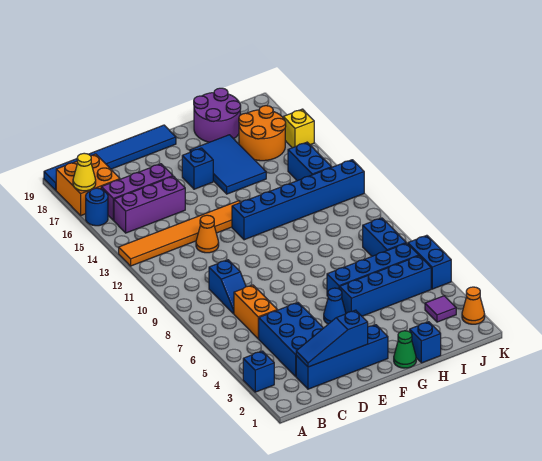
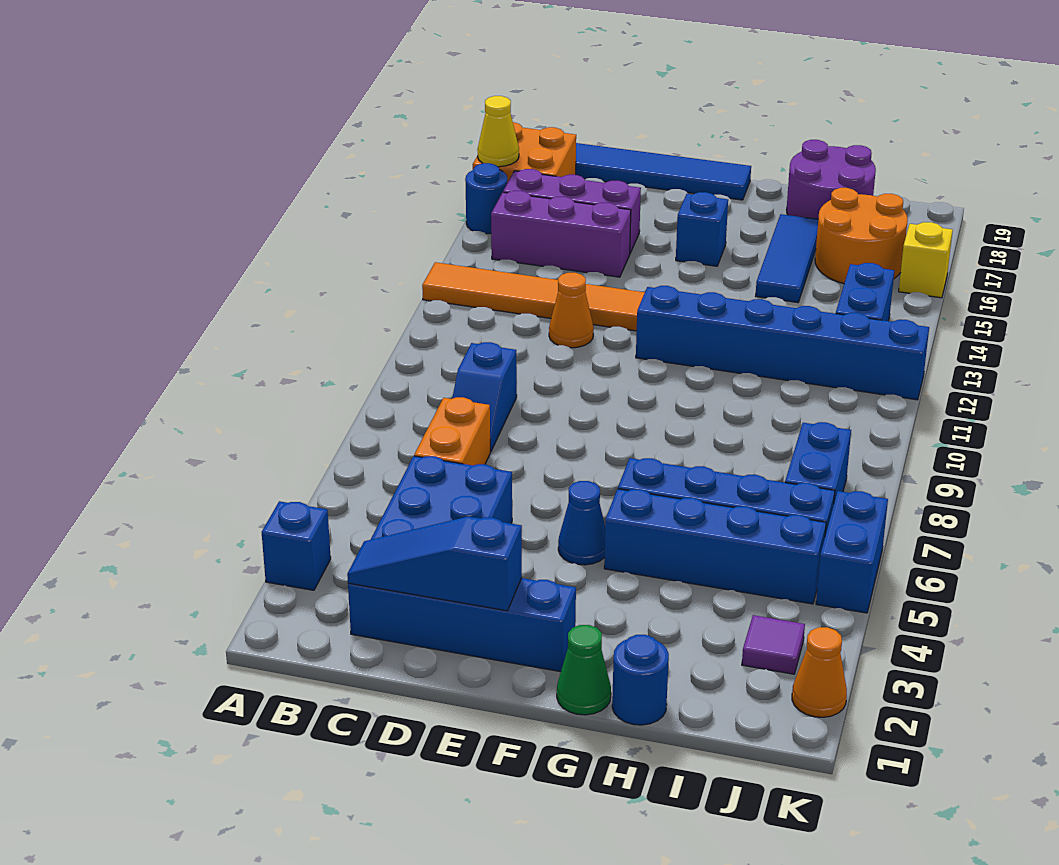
blue tile G15:H17 level 1 -> blue tile H15:H17 level 1
blue brick H1 level 1 -> blue round brick H1 level 1

